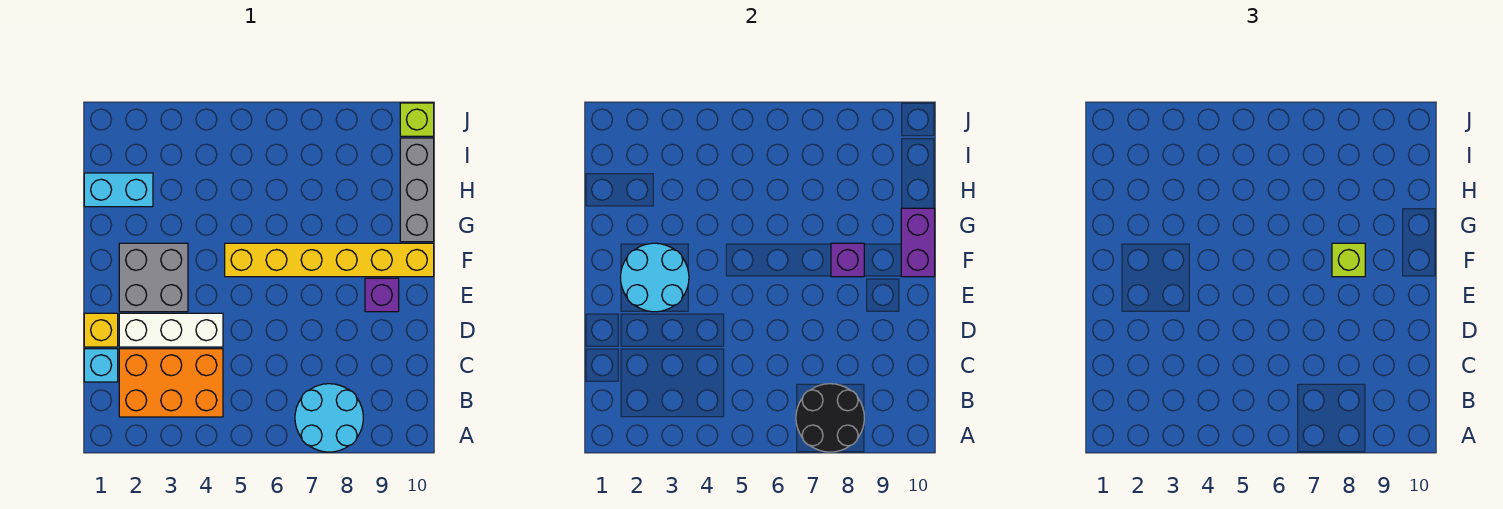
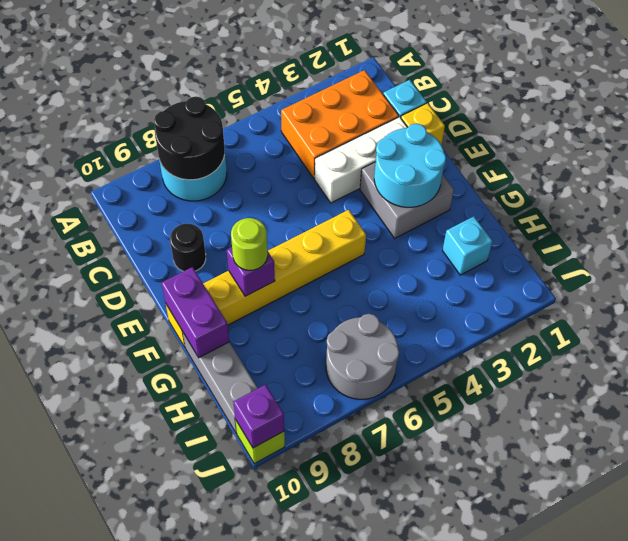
none -> black round brick D9 level 1
purple brick E9 level 1 -> purple brick J10 level 2
lime brick F8 level 3 -> lime round brick F8 level 3
cyan brick H1:H2 level 1 -> cyan brick H2 level 1
none -> grey round brick I6:J7 level 1

